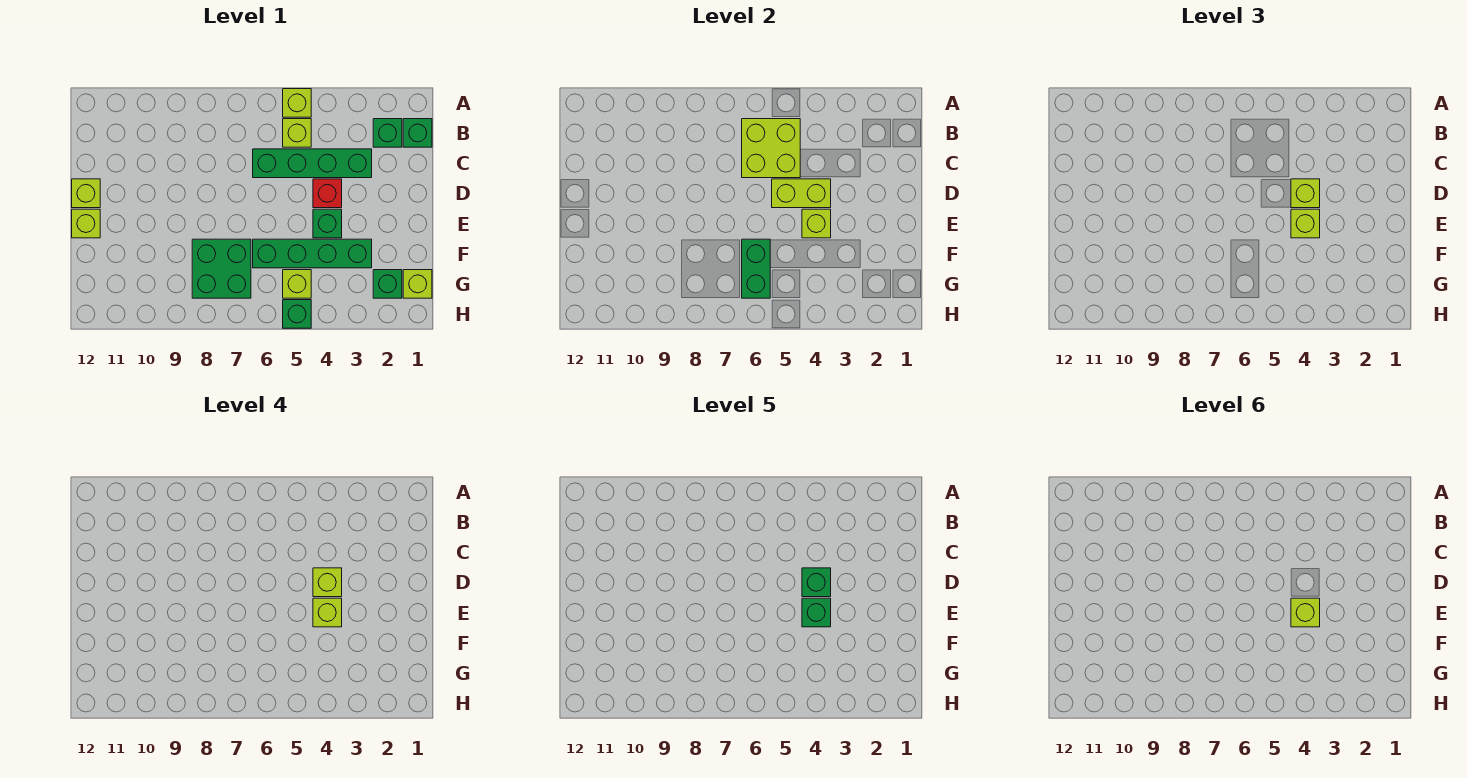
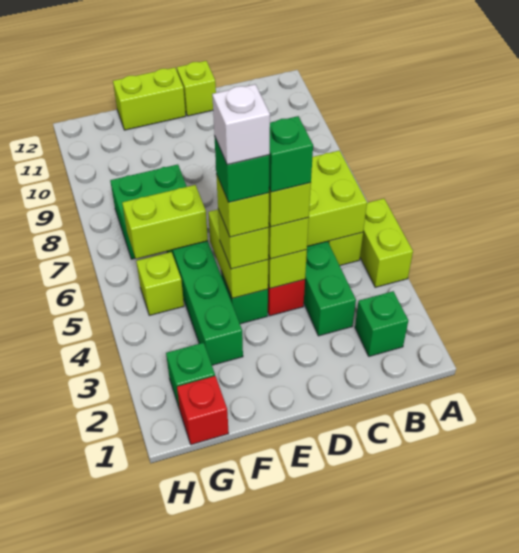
lime brick A5 level 1 -> lime brick A4:A5 level 1
green brick B1 level 1 -> none
lime brick E4 level 2 -> lime brick E4:E5 level 2
lime brick E4 level 6 -> white brick E4 level 6
lime brick E12 level 1 -> lime brick E12:F12 level 1
green brick F6:G6 level 2 -> lime brick F6:G6 level 2
lime brick G1 level 1 -> red brick G1 level 1
green brick H5 level 1 -> none

